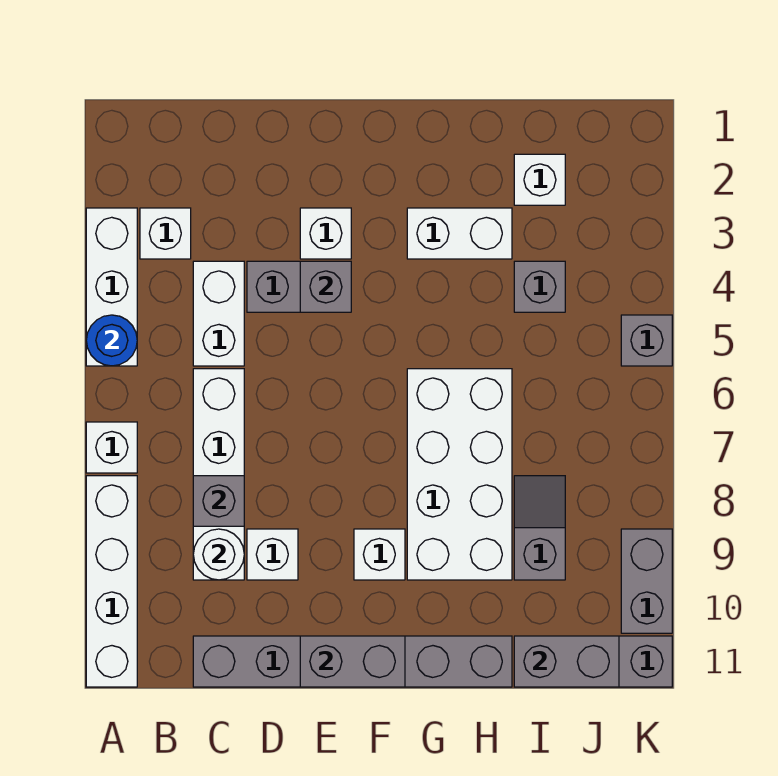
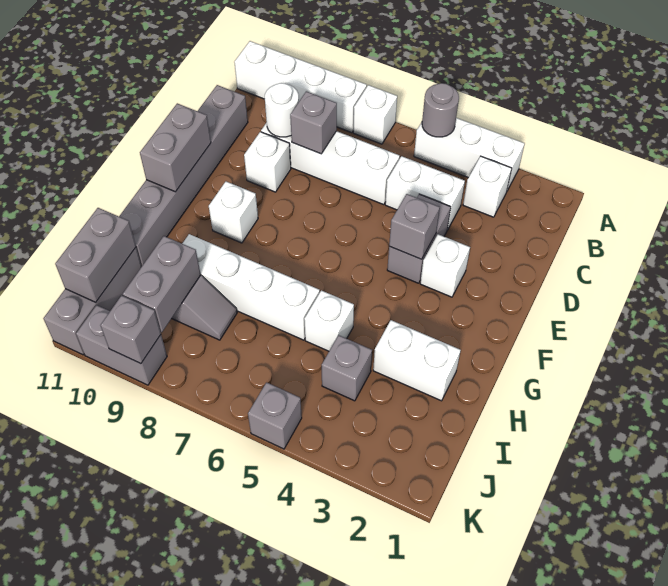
blue round brick A5 level 2 -> grey round brick A5 level 2
white brick G3:H3 level 1 -> white brick H2:H3 level 1
white brick G6:H9 level 1 -> white brick H6:H9 level 1
white brick I2 level 1 -> white brick H5 level 1
none -> grey brick I9:J9 level 2
none -> grey brick K9 level 2

